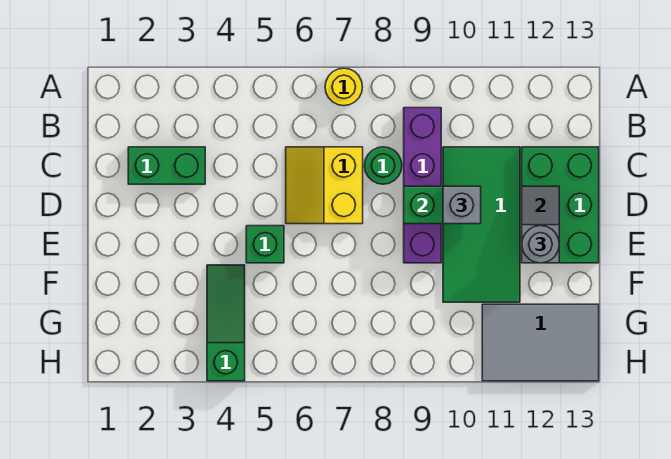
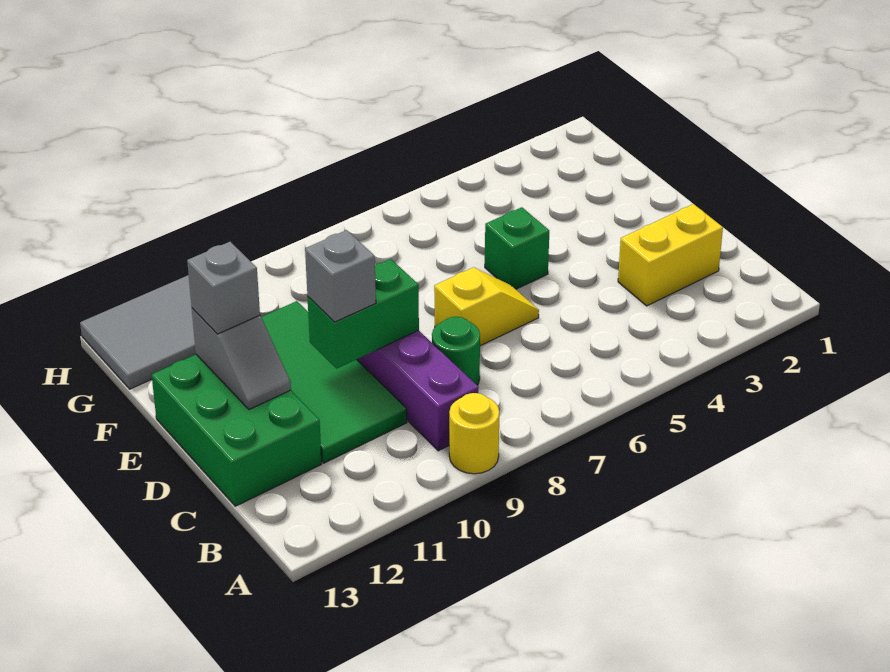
yellow round brick A7 level 1 -> yellow round brick A9 level 1
green brick C2:C3 level 1 -> yellow brick C2:C3 level 1
yellow slope C6:D7 level 1 top 7 -> yellow slope D6:D7 level 1 top 7
grey round brick E12 level 3 -> grey brick E12 level 3
green slope F4:H4 level 1 top H -> none

